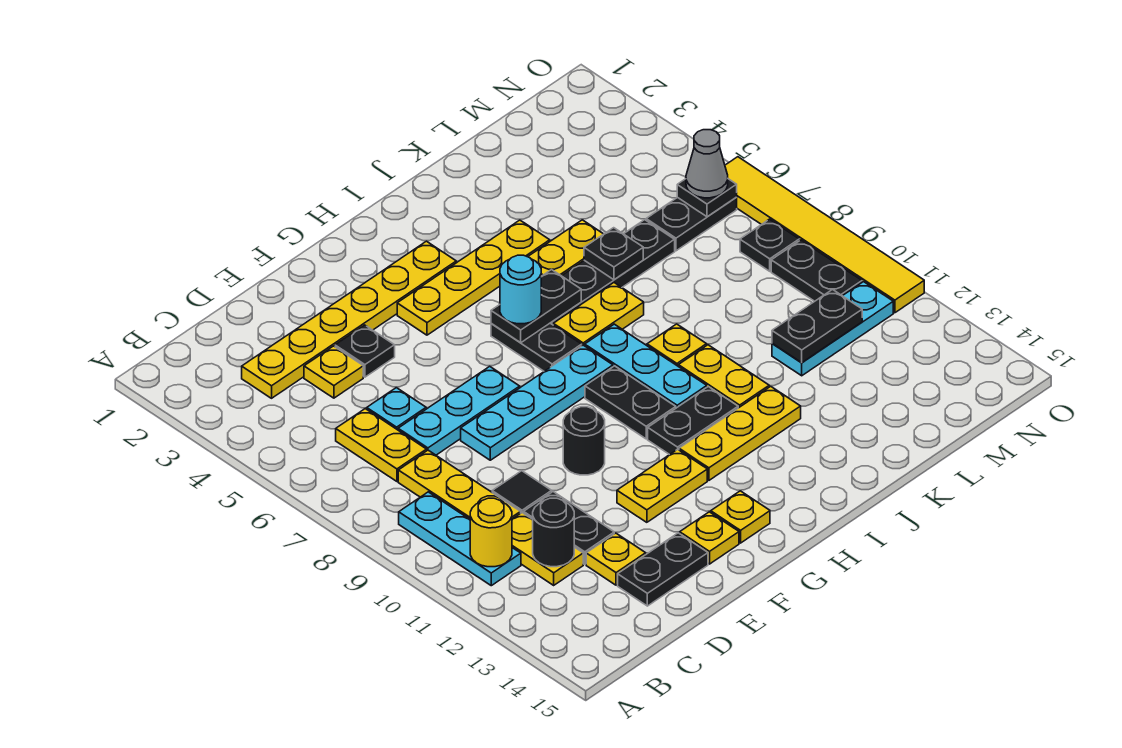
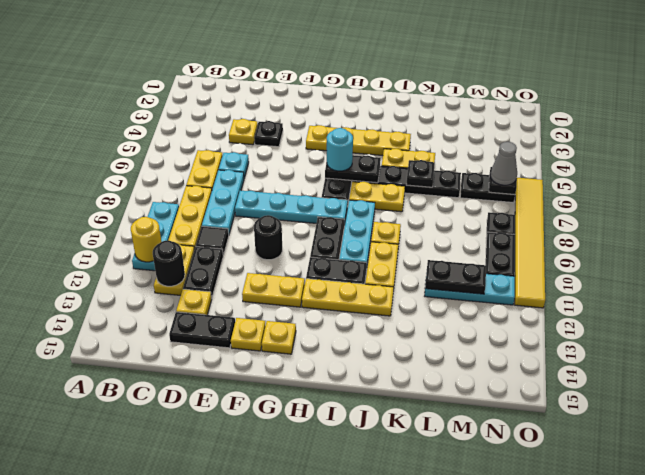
yellow plate C3:H3 level 1 -> none
cyan plate D7:F7 level 1 -> cyan plate D7:D9 level 1

